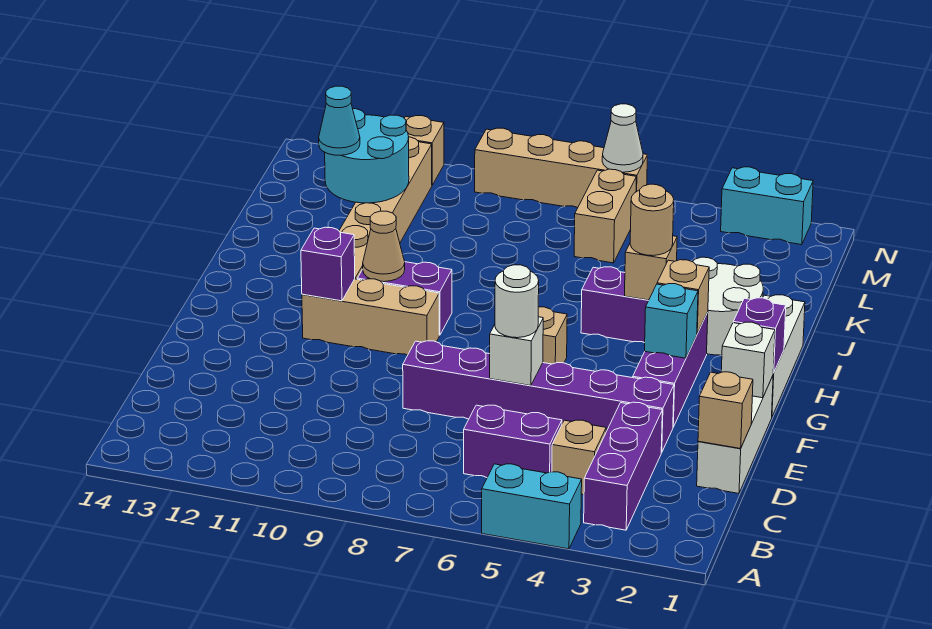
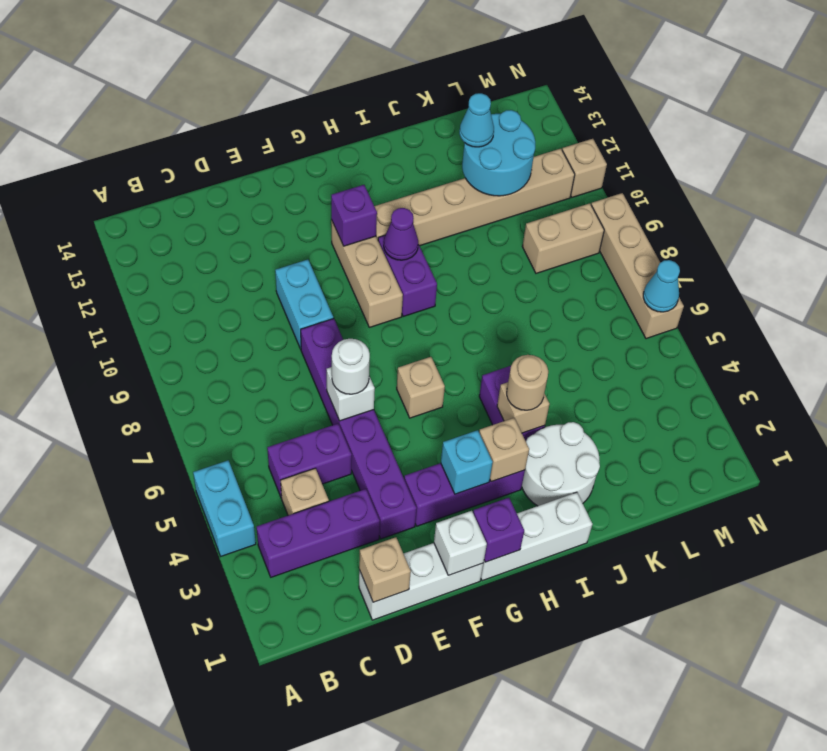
purple brick C5:C6 level 1 -> purple brick C5:D5 level 1
tan cone H10 level 2 -> purple cone H10 level 2
tan brick L6:M6 level 1 -> tan brick L9:M9 level 1
cyan brick N2:N3 level 1 -> cyan brick E9:E10 level 1
white cone N6 level 2 -> cyan cone N6 level 2

